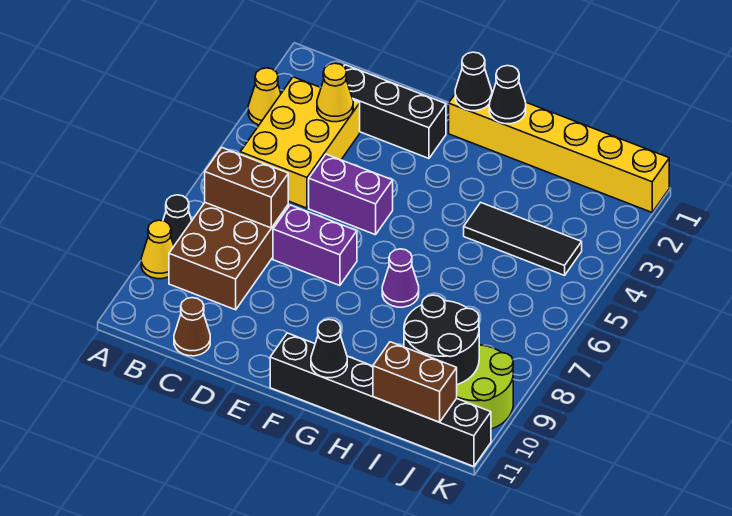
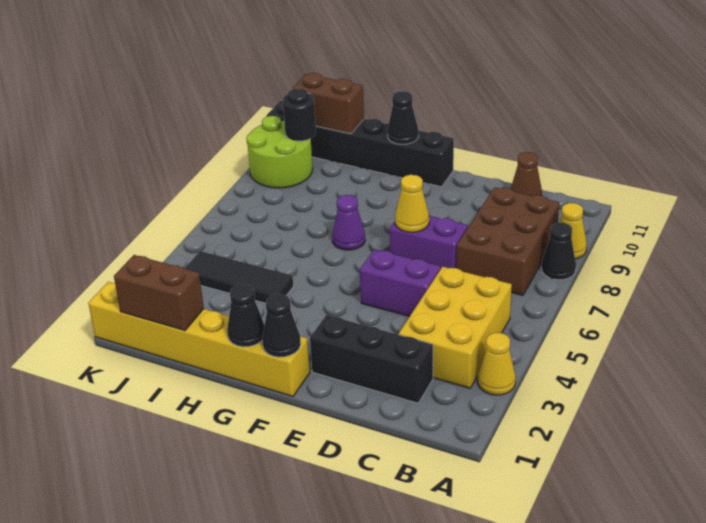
brown brick B7:C7 level 2 -> brown brick I1:J1 level 2
yellow cone C3 level 2 -> yellow cone E7 level 2
black round brick I9:J10 level 2 -> black round brick J10 level 2

